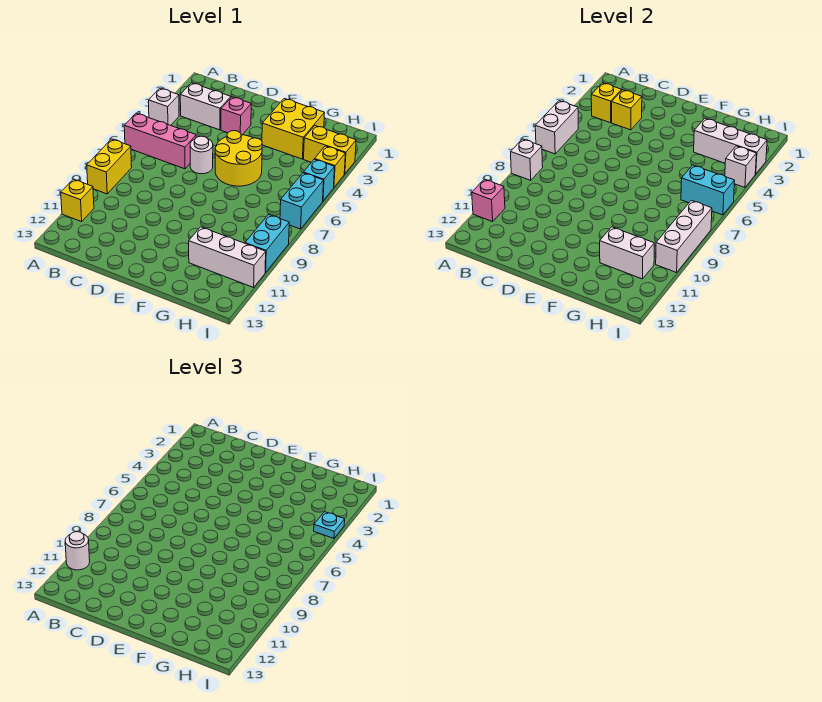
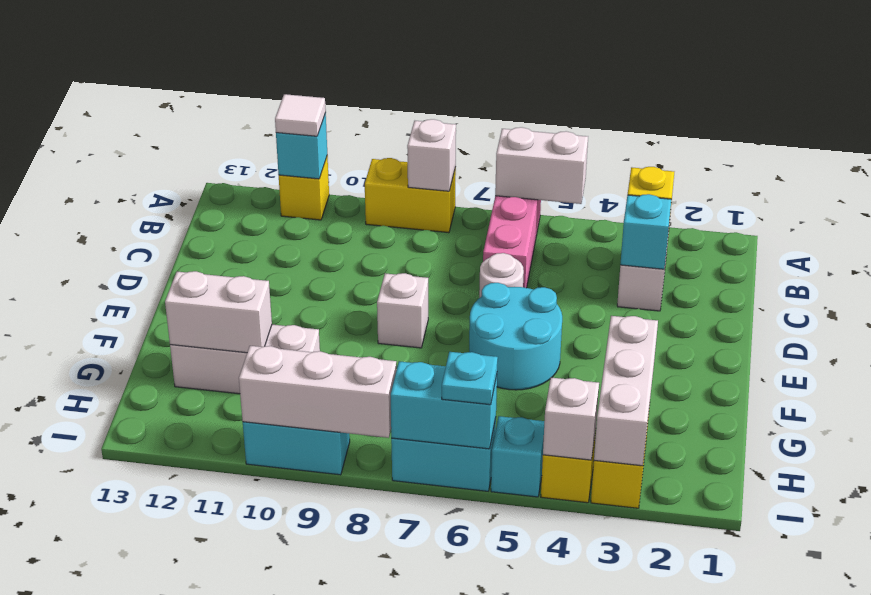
white brick A4 level 1 -> white brick E8 level 1
pink brick A11 level 2 -> cyan brick A11 level 2
white round brick A11 level 3 -> white tile A11 level 3
yellow brick C3 level 2 -> cyan brick C3 level 2
pink brick D3 level 1 -> none
yellow round brick E5:F6 level 1 -> cyan round brick E5:F6 level 1
yellow brick F2:G3 level 1 -> none
white brick G11:I11 level 1 -> white brick G10:G12 level 1
white brick G11:H11 level 2 -> white brick G11:G12 level 2
cyan brick H6:I6 level 2 -> cyan brick I6:I7 level 2
cyan plate I4 level 3 -> cyan plate I6 level 3

